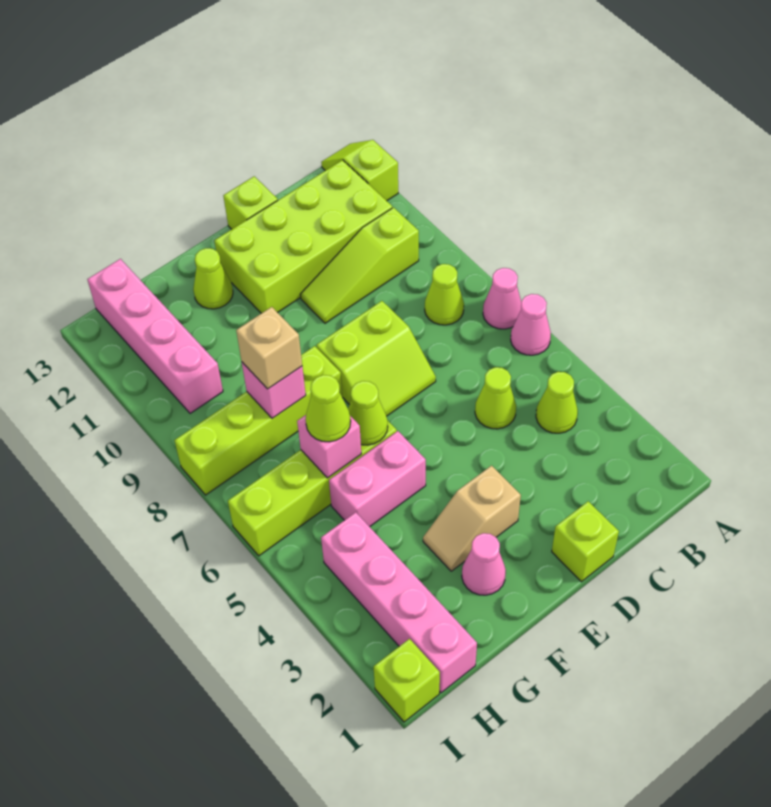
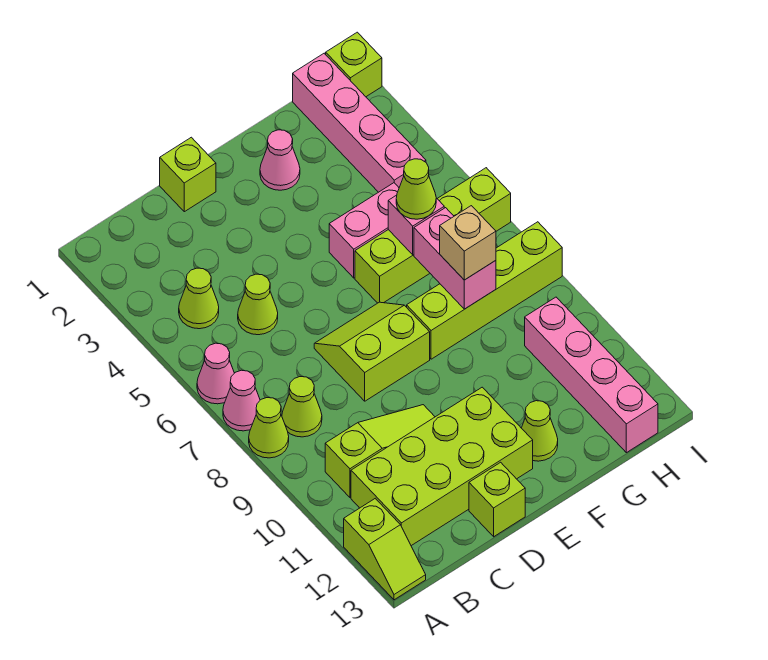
tan slope E3:F3 level 1 top E -> none
lime cone F6 level 2 -> lime cone A8 level 1
pink brick G8 level 2 -> pink brick G7:G8 level 2

